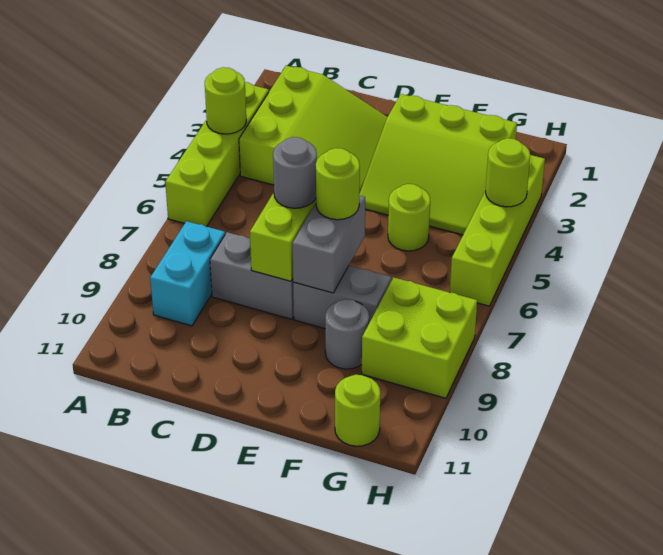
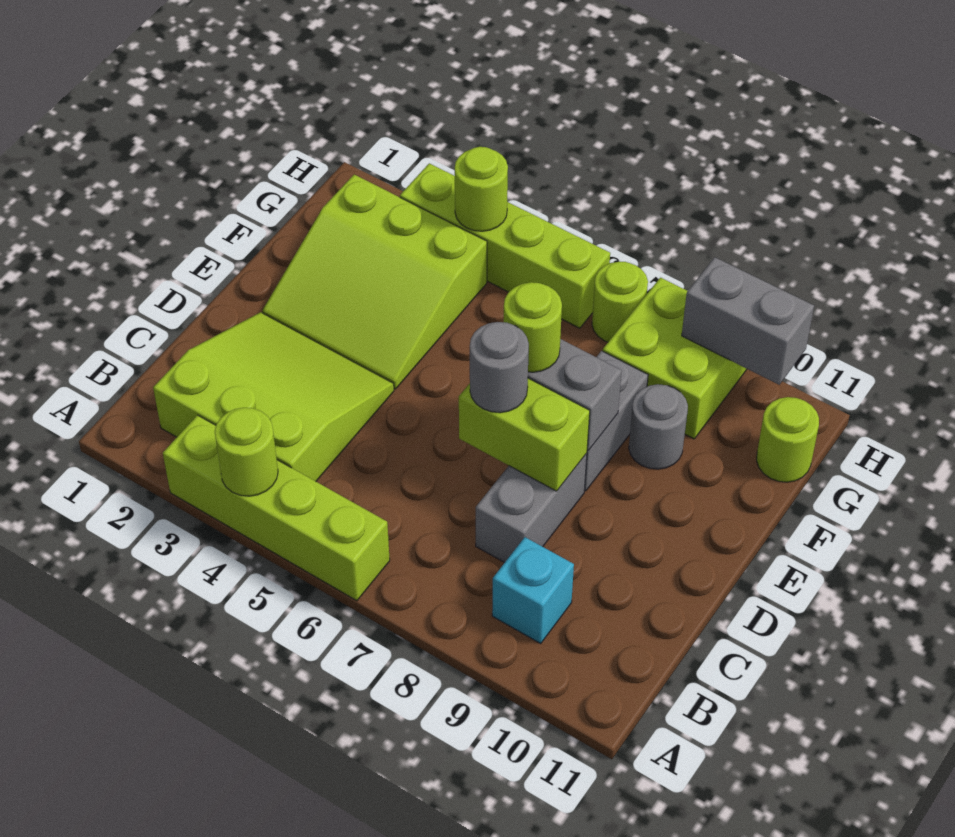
cyan brick B8:B9 level 1 -> cyan brick B9 level 1
lime slope E2:G4 level 1 top 2 -> lime slope E2:G4 level 1 top G
lime round brick F5 level 1 -> lime round brick H7 level 1
none -> grey brick H9:H10 level 2

